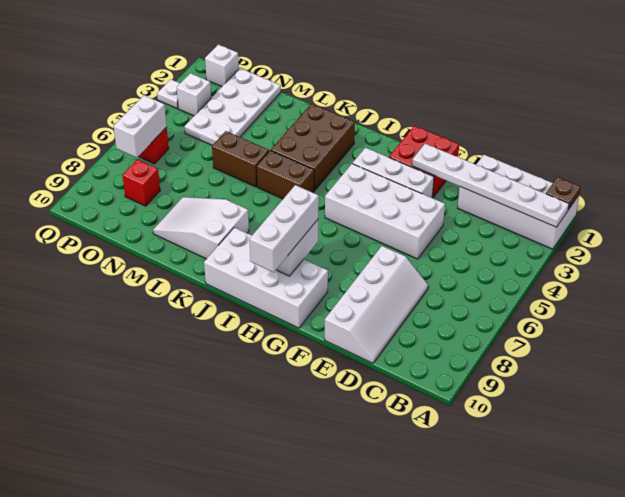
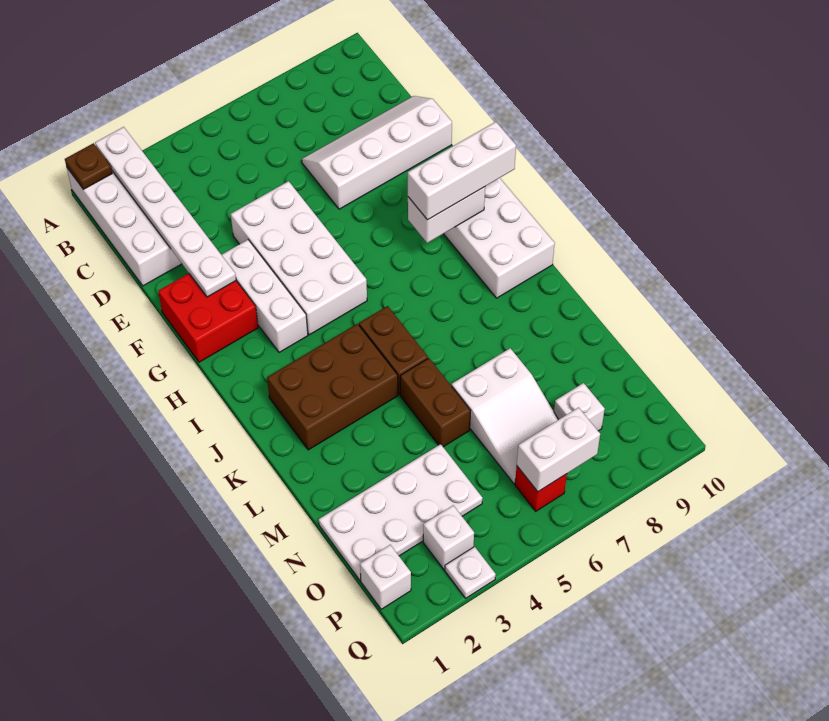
white slope K8:M9 level 1 top K -> white slope M6:O7 level 1 top M
red brick O8 level 1 -> white brick O8 level 1

